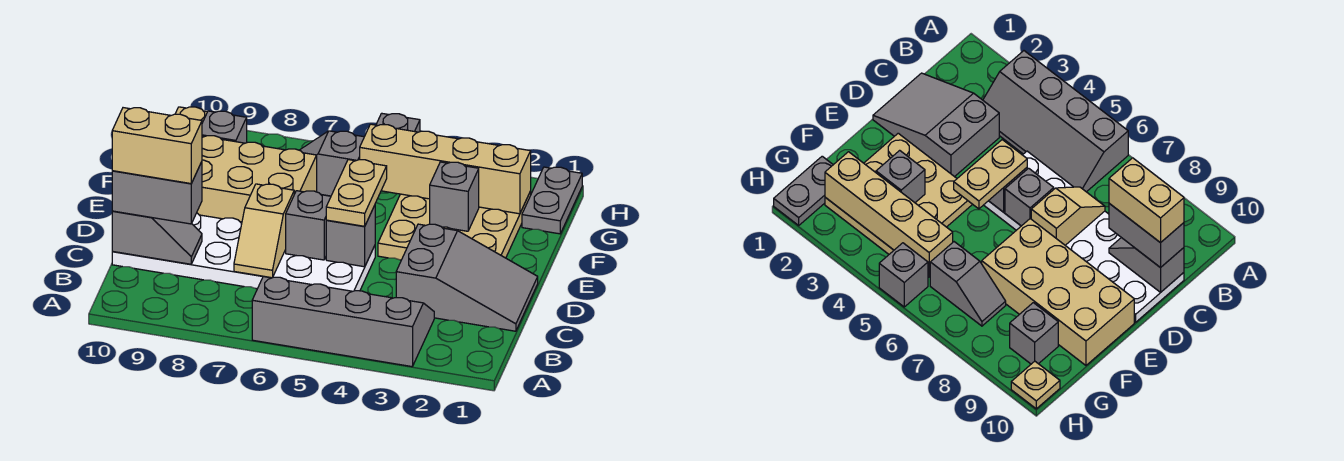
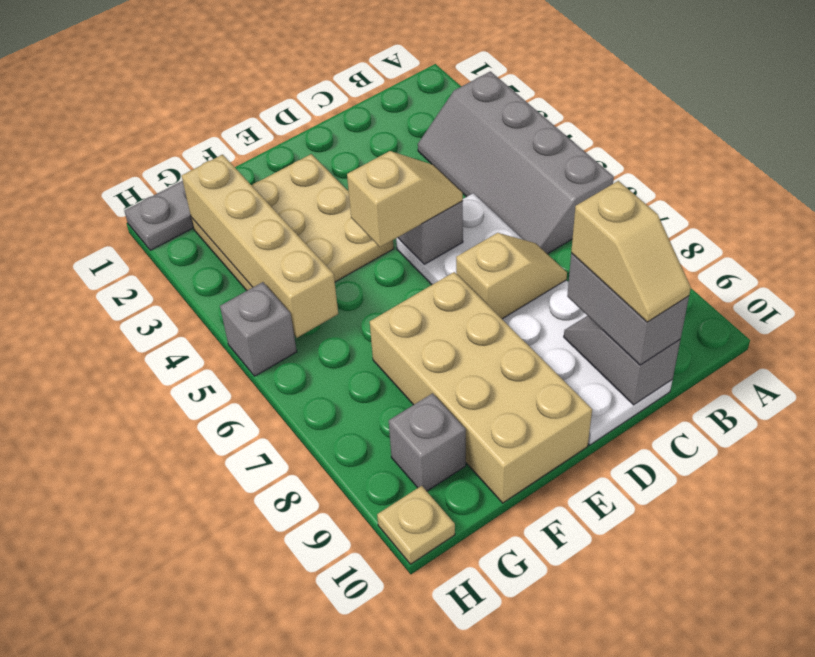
grey slope C1:D3 level 1 top 3 -> none
tan brick C9:C10 level 4 -> tan slope C9:C10 level 4 top 9
tan plate D5:E5 level 3 -> tan slope D5:E5 level 3 top E
grey brick D6 level 2 -> none
grey brick F3 level 2 -> none
grey slope G6:G7 level 1 top 6 -> none

